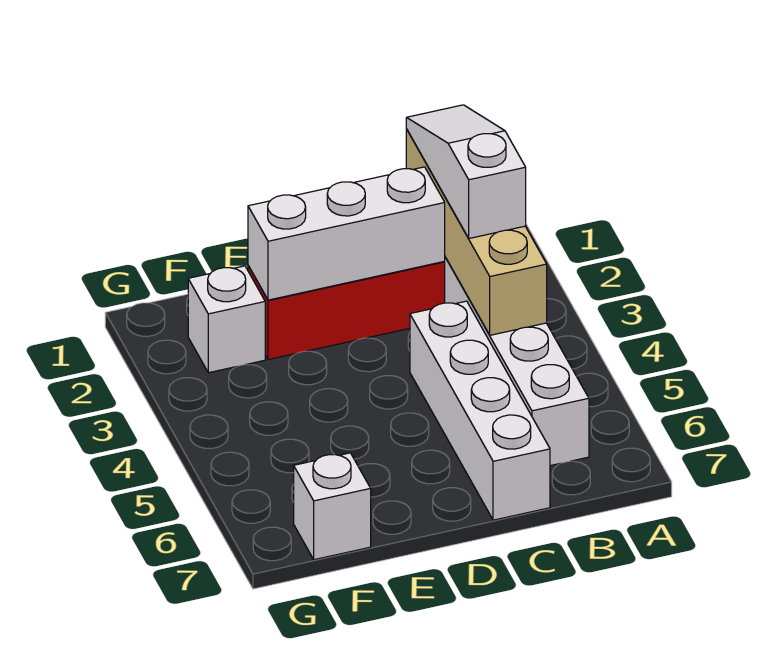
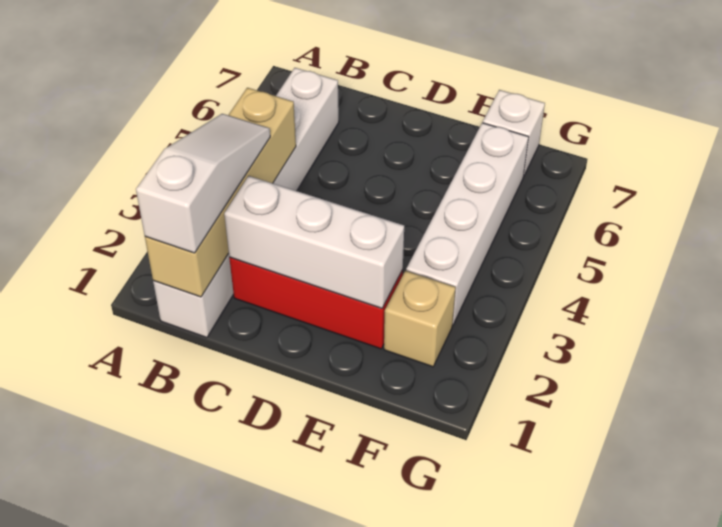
white slope B1:B3 level 3 top 3 -> white slope B1:B3 level 3 top 1
white brick C4:C7 level 1 -> white brick F3:F6 level 1
white brick F2 level 1 -> tan brick F2 level 1

